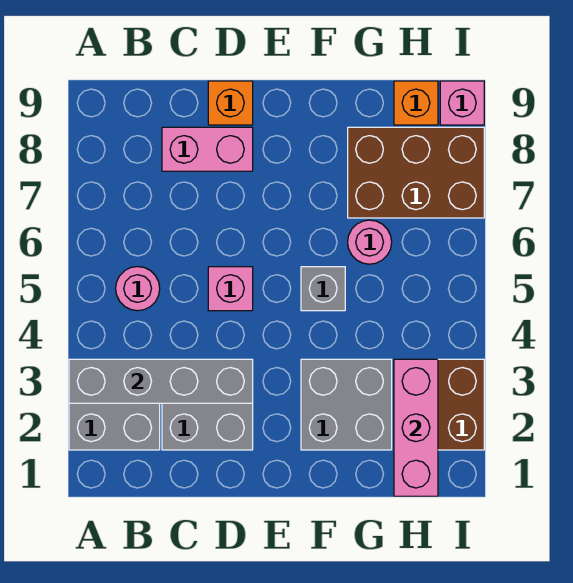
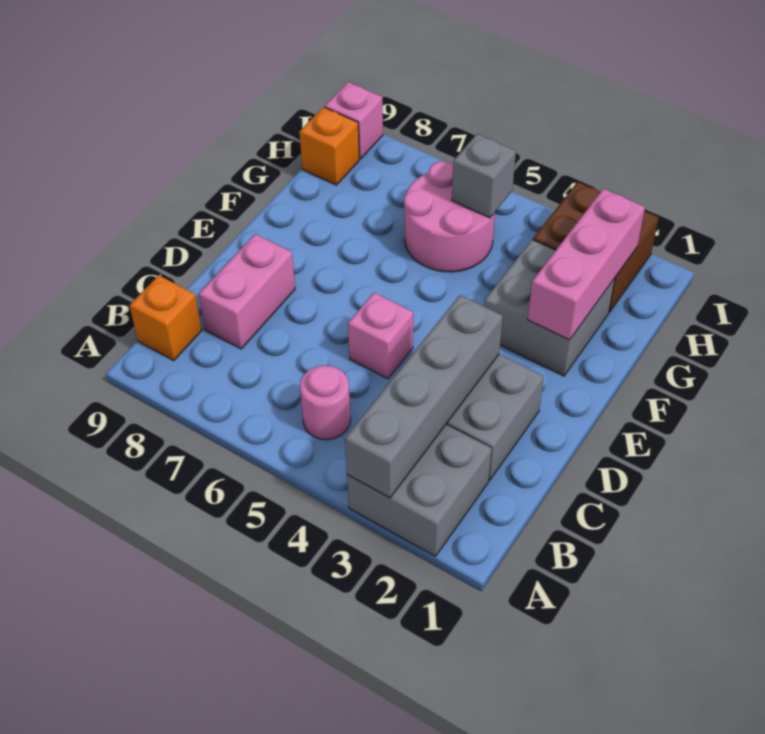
orange brick D9 level 1 -> orange brick B9 level 1
grey brick F5 level 1 -> grey brick H5 level 2
pink round brick G6 level 1 -> pink round brick G5:H6 level 1
brown brick G7:I8 level 1 -> none
pink brick H1:H3 level 2 -> pink brick F2:H2 level 2

